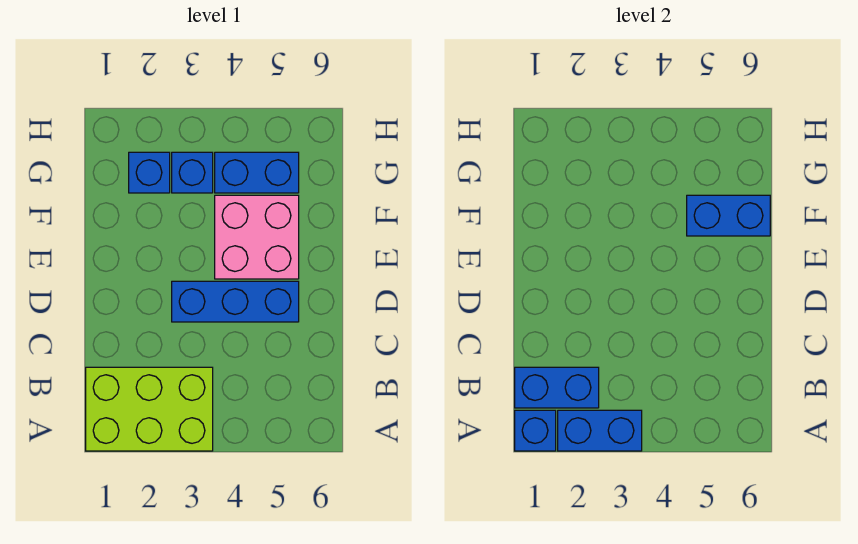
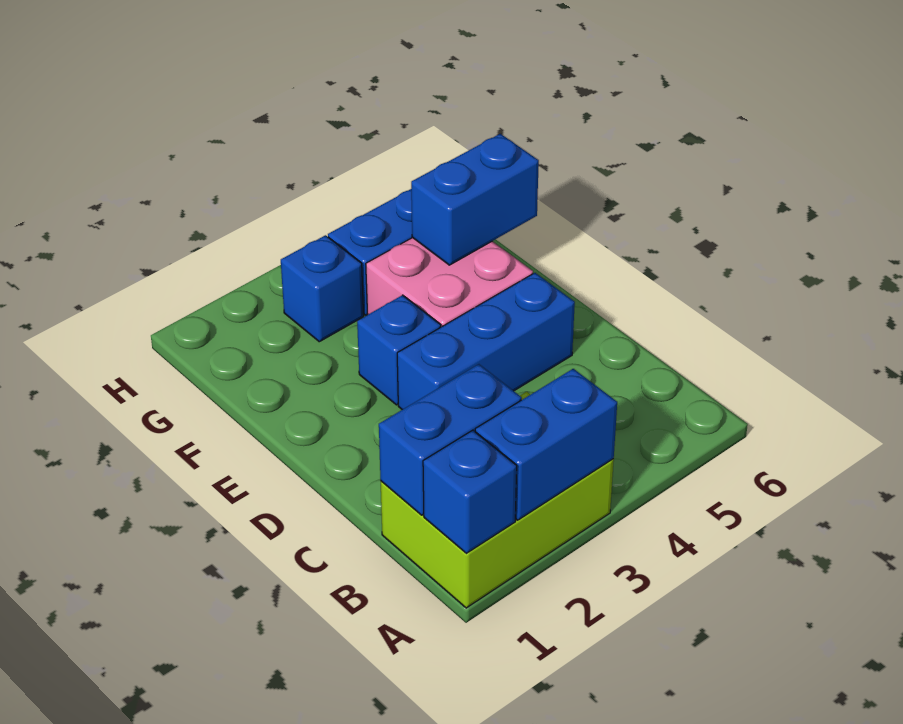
blue brick G2 level 1 -> blue brick E3 level 1

